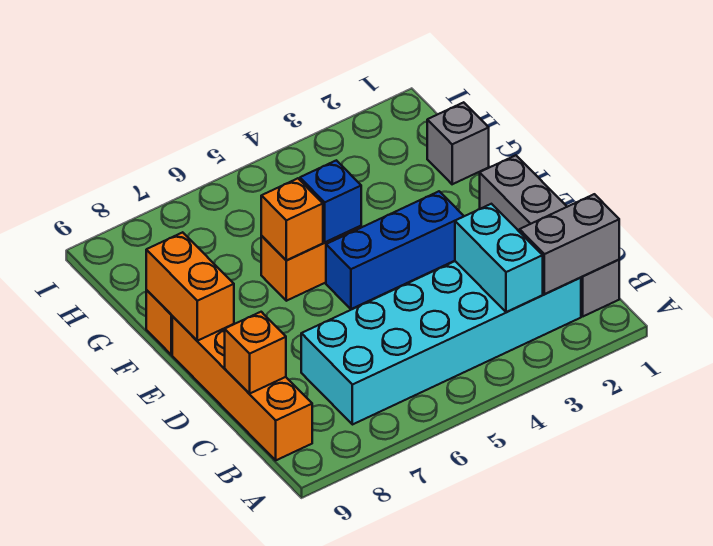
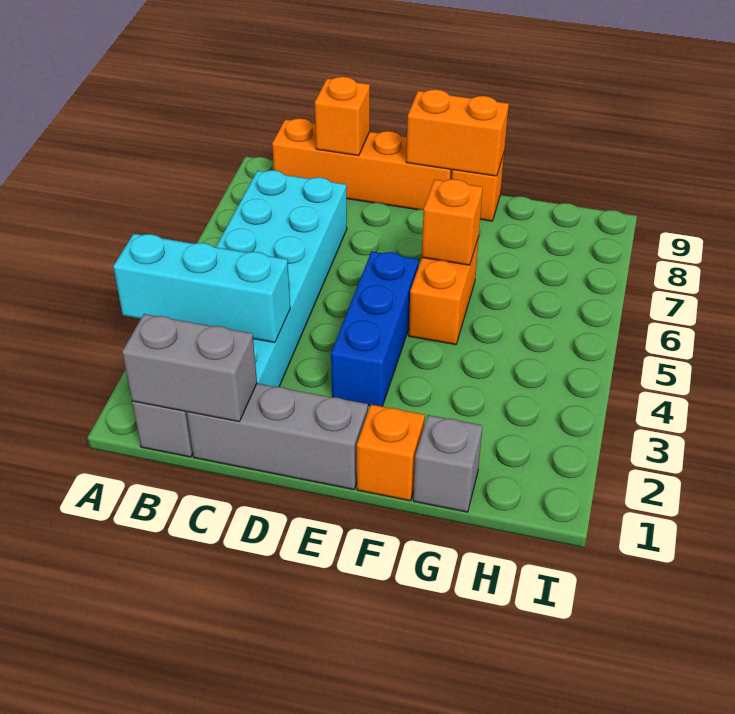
grey brick B1:B2 level 2 -> grey brick B1:C1 level 2
cyan brick B3:C3 level 2 -> cyan brick A3:C3 level 2
none -> orange brick F1 level 1
blue brick F5 level 2 -> none

